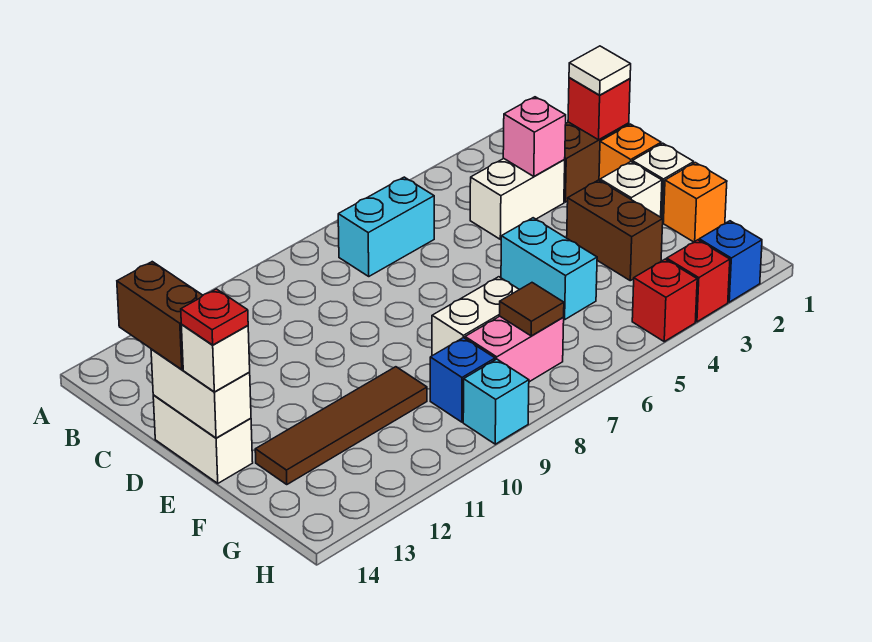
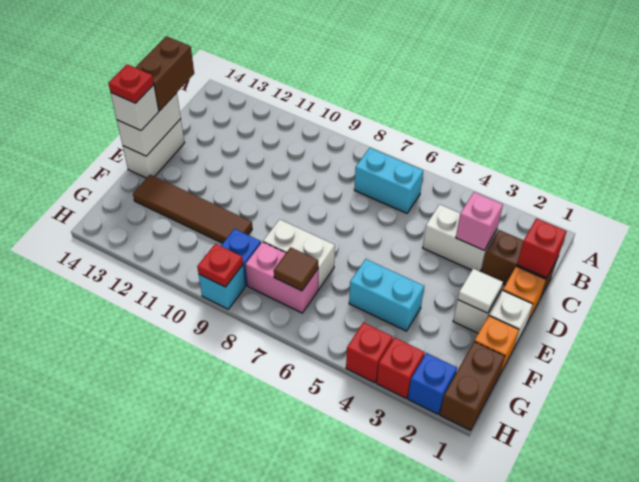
white tile C1 level 3 -> white tile E2 level 2
brown brick E3:F3 level 1 -> brown brick G1:H1 level 1
cyan brick E5:F5 level 1 -> cyan brick F4:F5 level 1
none -> red plate H9 level 2

